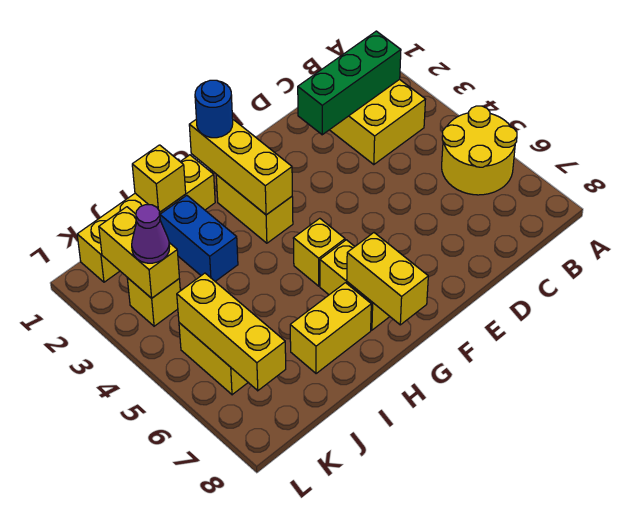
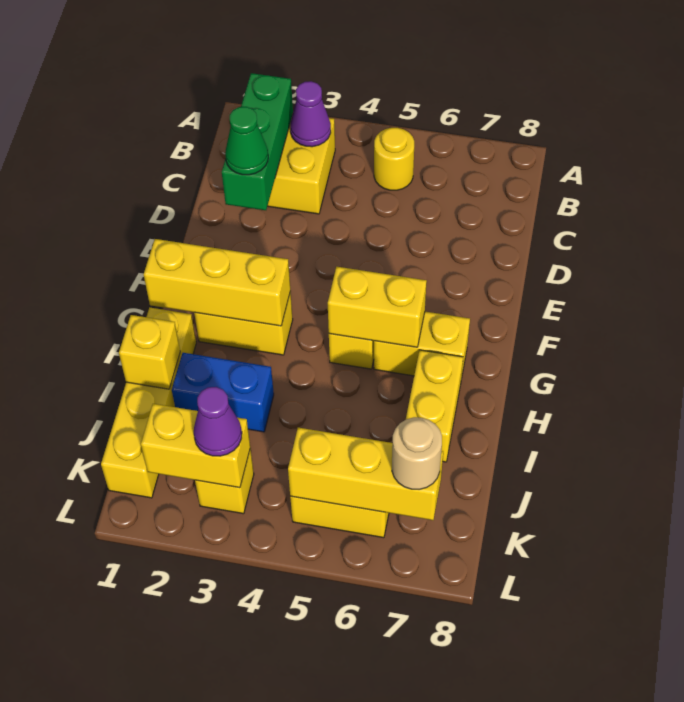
yellow round brick A5:B6 level 1 -> yellow round brick B5 level 1
none -> purple cone B3 level 2
none -> green cone D2 level 3
blue round brick G1 level 3 -> none
yellow brick G7:G8 level 2 -> yellow brick G5:G6 level 2
none -> tan round brick K7 level 3

